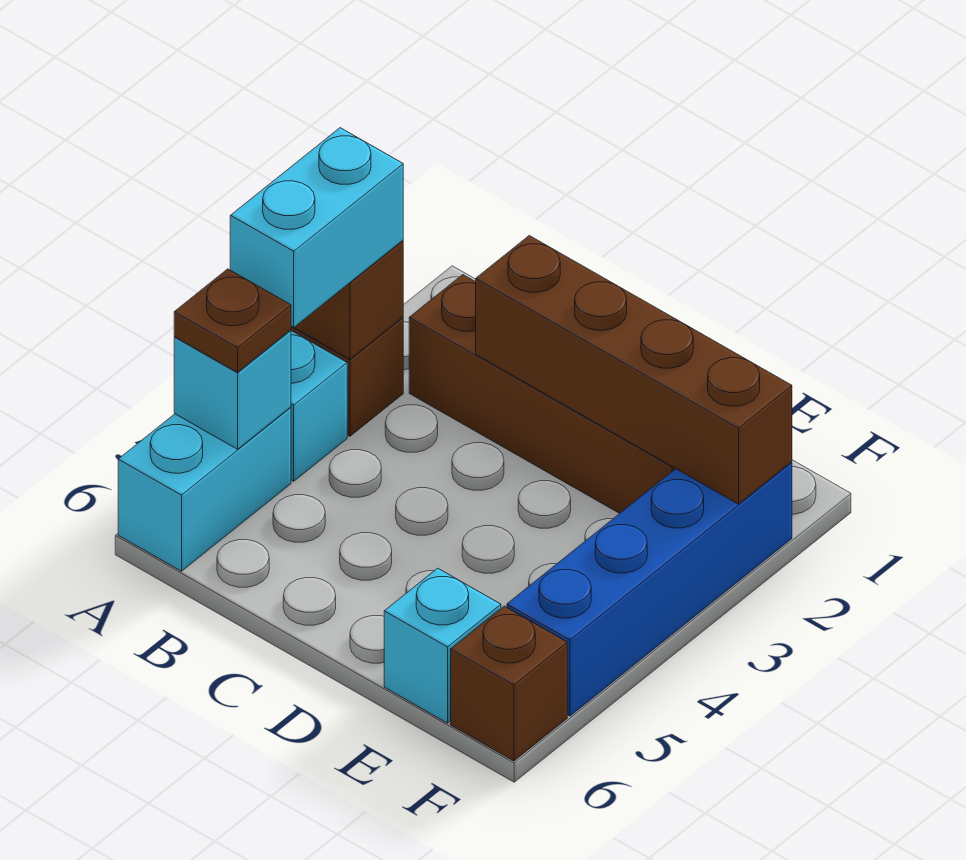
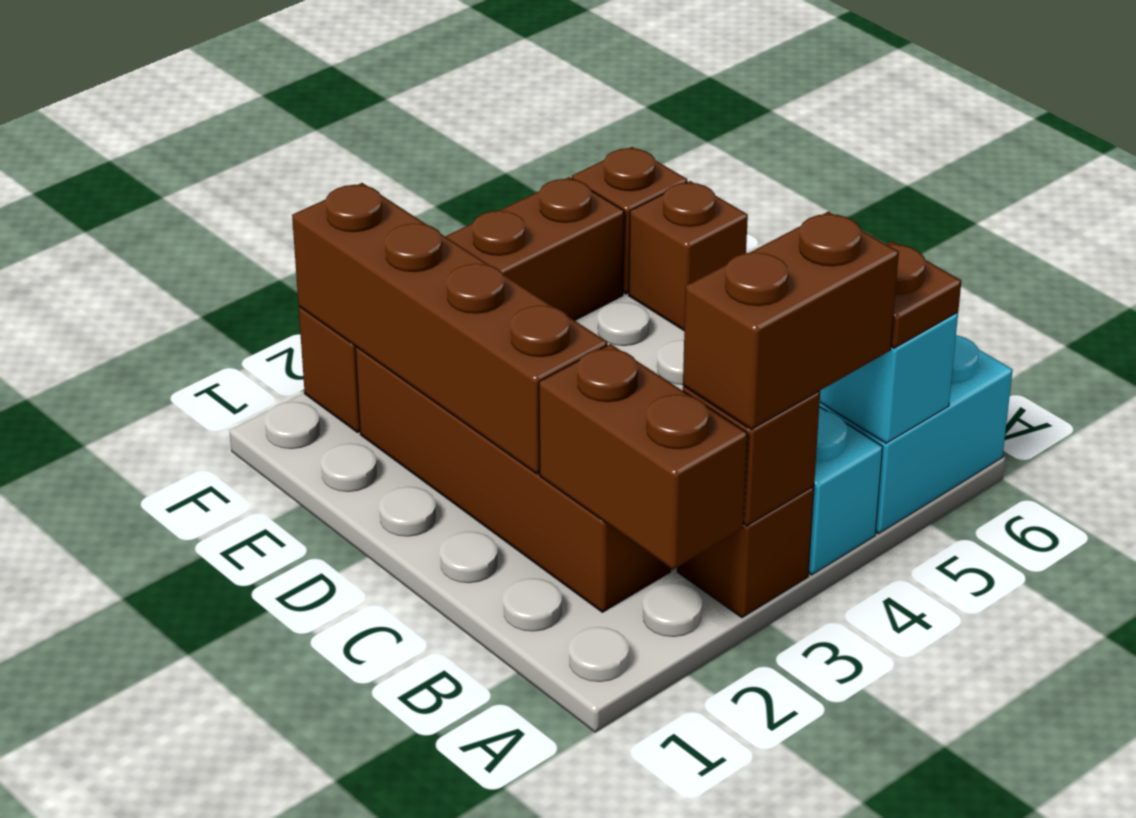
none -> brown brick A2:B2 level 2
cyan brick A3:A4 level 3 -> brown brick A3:A4 level 3
cyan brick E6 level 1 -> brown brick E6 level 1
blue brick F2:F5 level 1 -> brown brick F2:F5 level 1

